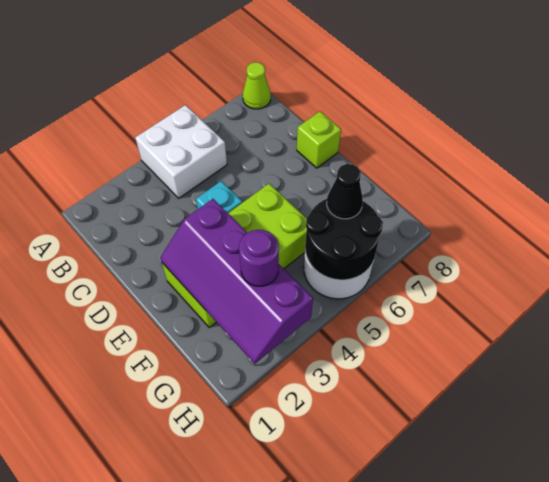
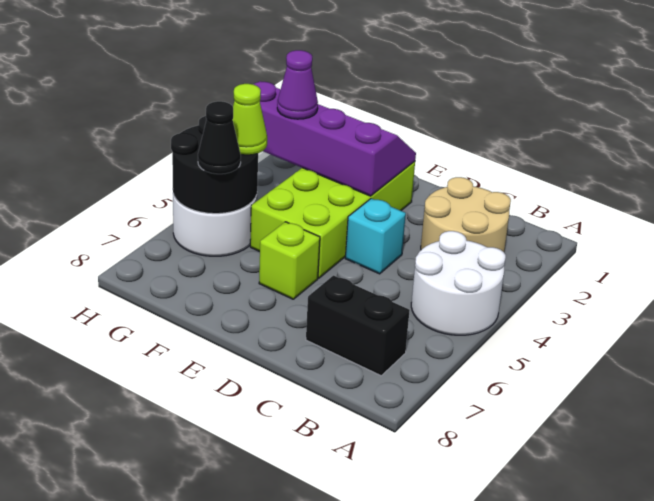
white brick A4:B5 level 1 -> white round brick A4:B5 level 1
lime cone A8 level 1 -> lime cone G5 level 3
none -> tan round brick B2:C3 level 1
none -> black brick B7:C7 level 1
lime brick D8 level 1 -> lime brick E6 level 1
purple round brick G3 level 3 -> purple cone G3 level 3

